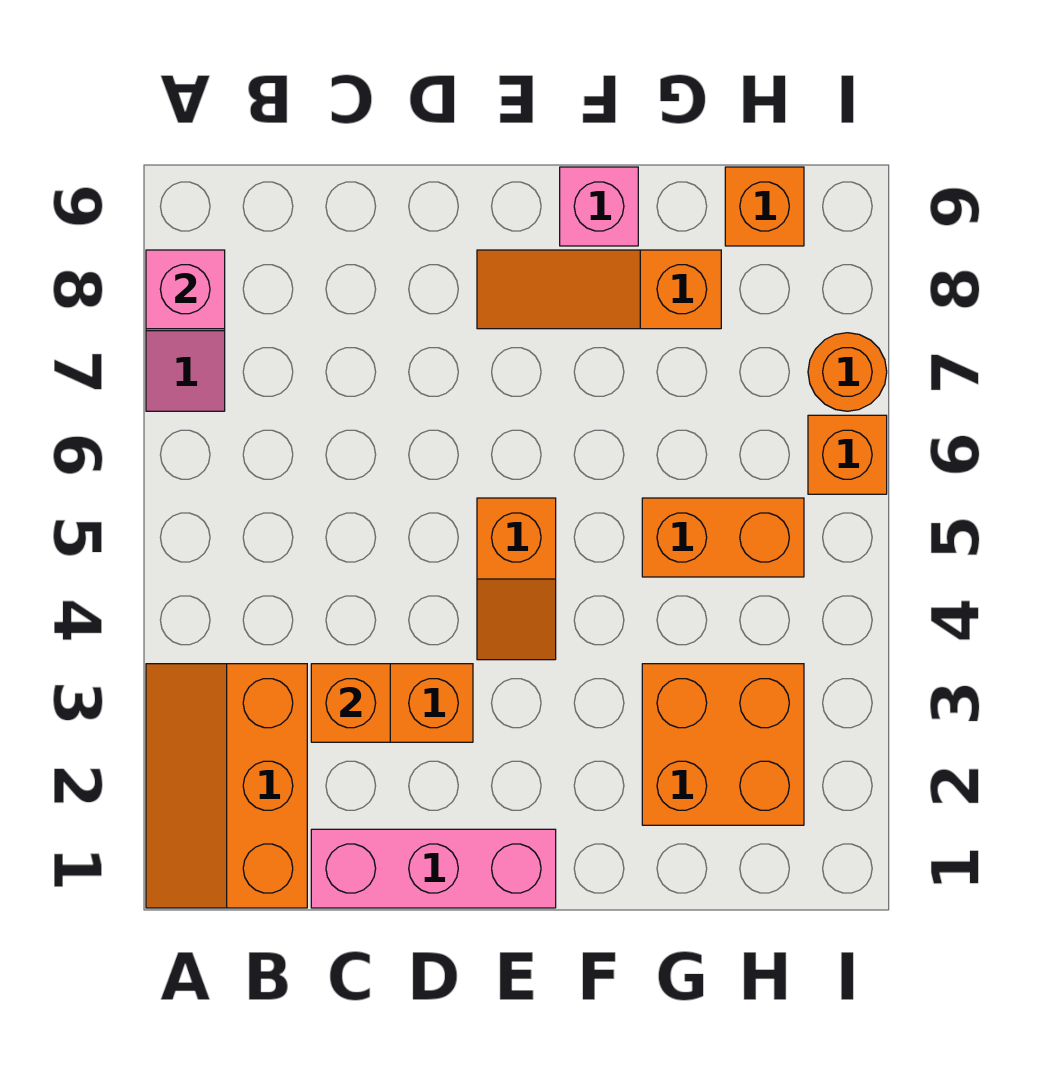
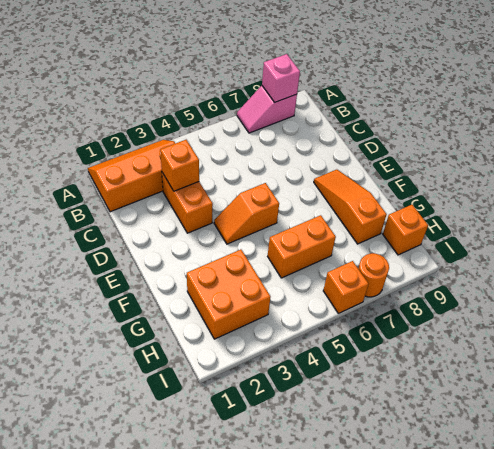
pink brick C1:E1 level 1 -> none
pink brick F9 level 1 -> none
orange brick G5:H5 level 1 -> orange brick G5:G6 level 1

